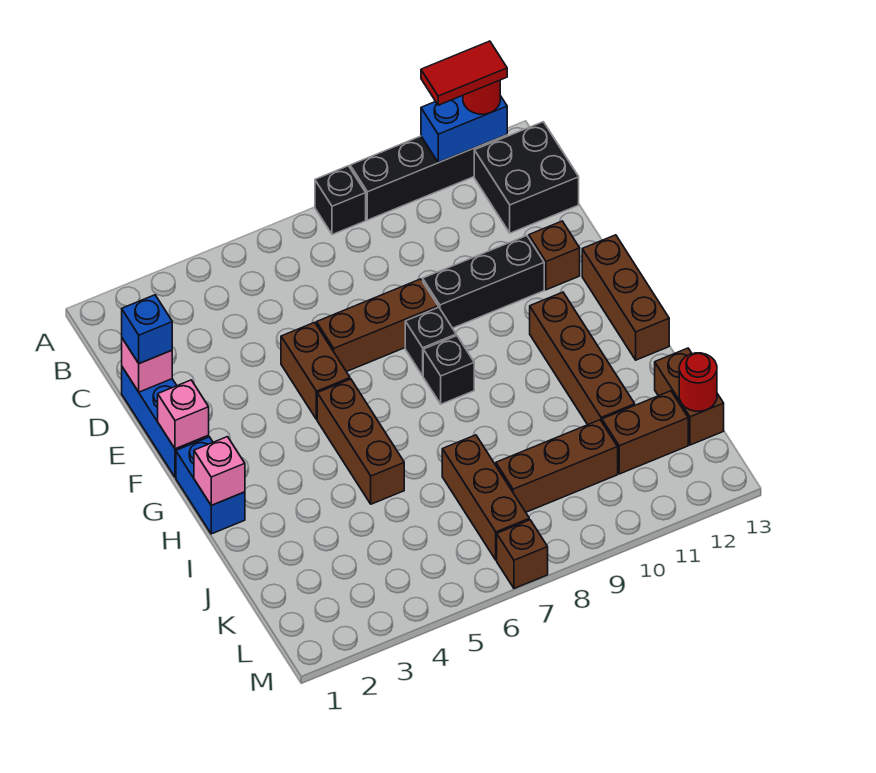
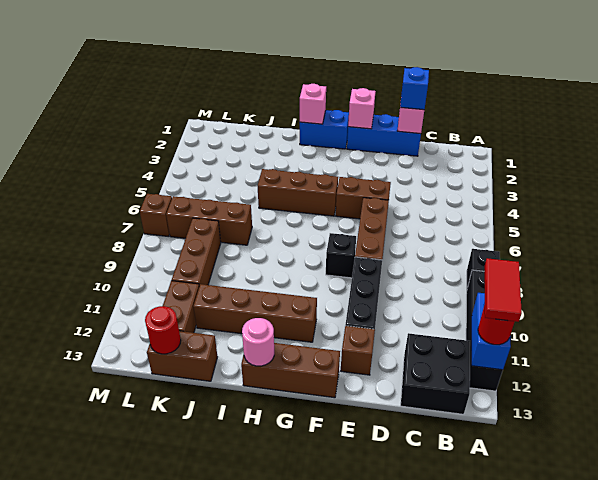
black brick G8 level 1 -> none
none -> pink round brick H13 level 2

